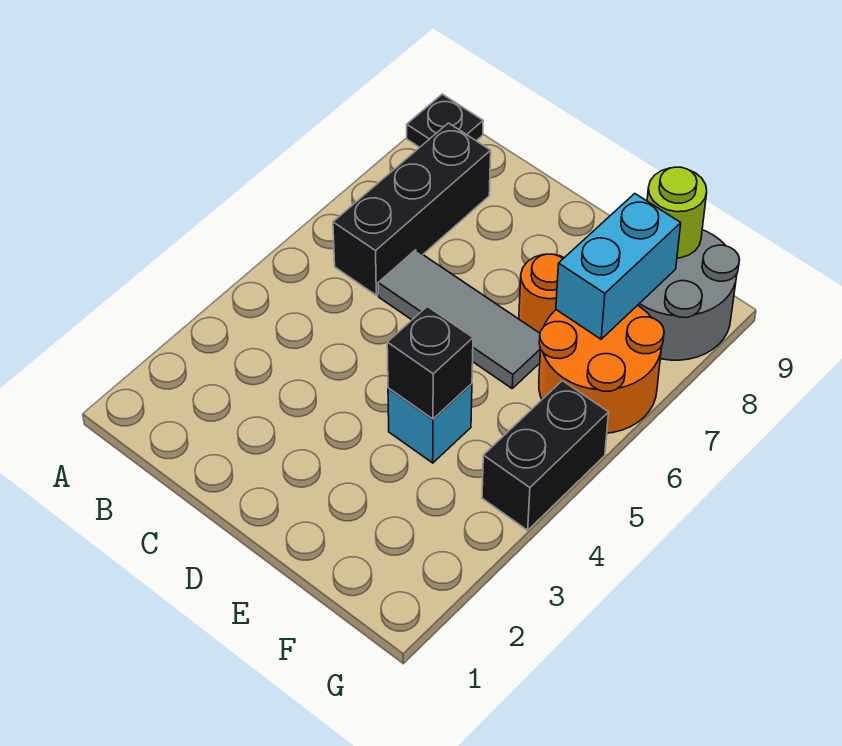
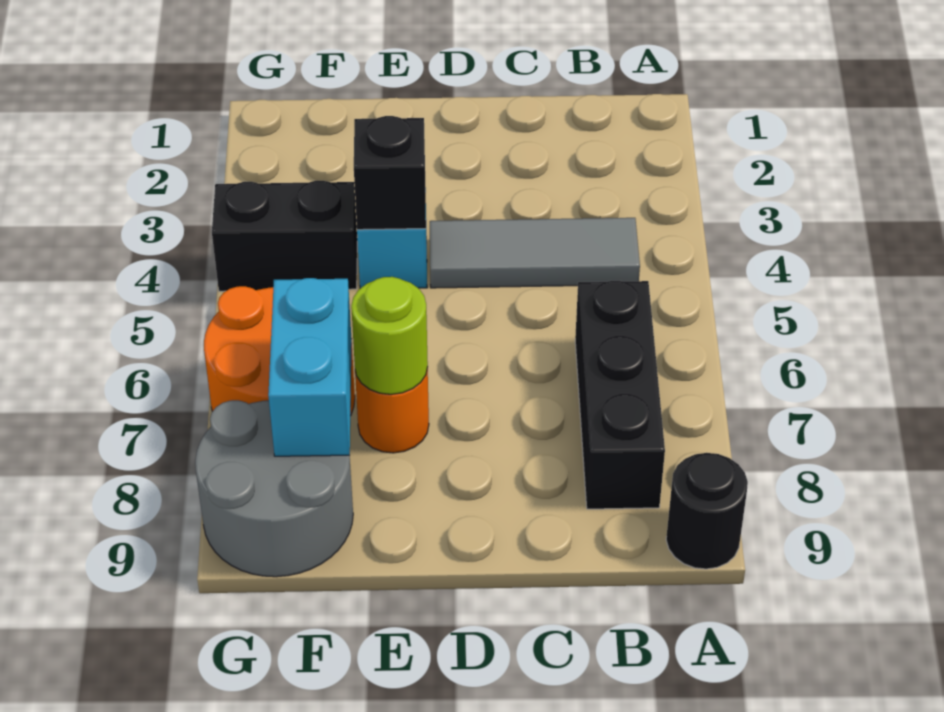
black plate A9 level 1 -> black round brick A9 level 1
grey tile C6:E6 level 1 -> grey tile B4:D4 level 1
lime round brick F9 level 2 -> lime round brick E7 level 2
black brick G4:G5 level 1 -> black brick F4:G4 level 1

